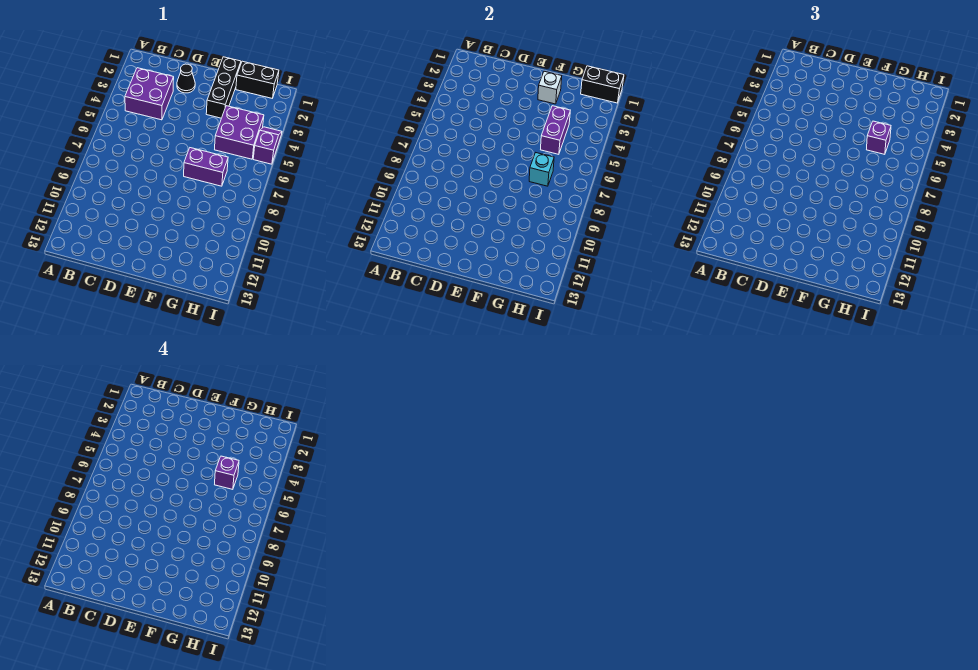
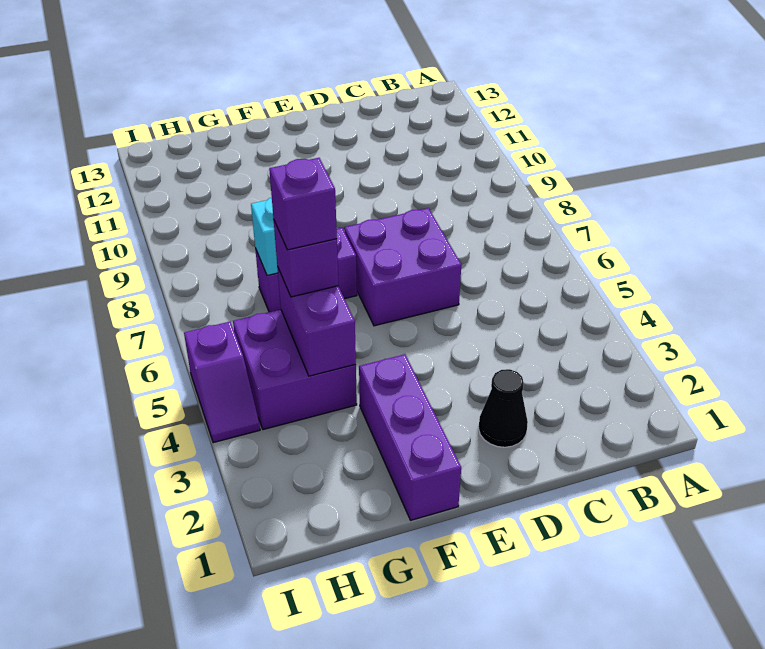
purple brick B3:C4 level 1 -> purple brick D6:E7 level 1
black brick F1:F3 level 1 -> purple brick F1:F3 level 1
white brick F2 level 2 -> none
black brick G1:H1 level 1 -> none
black brick H1:I1 level 2 -> none

